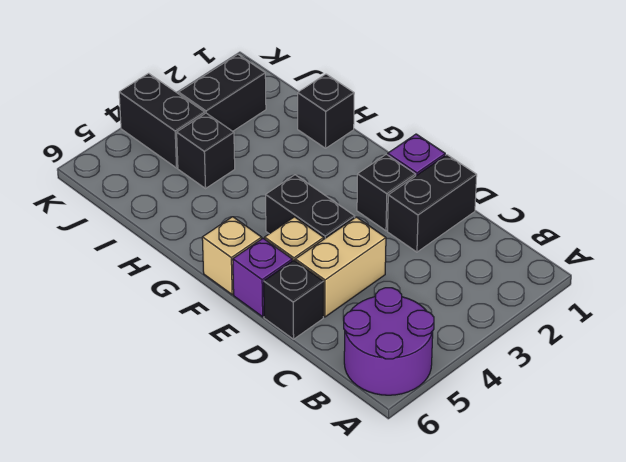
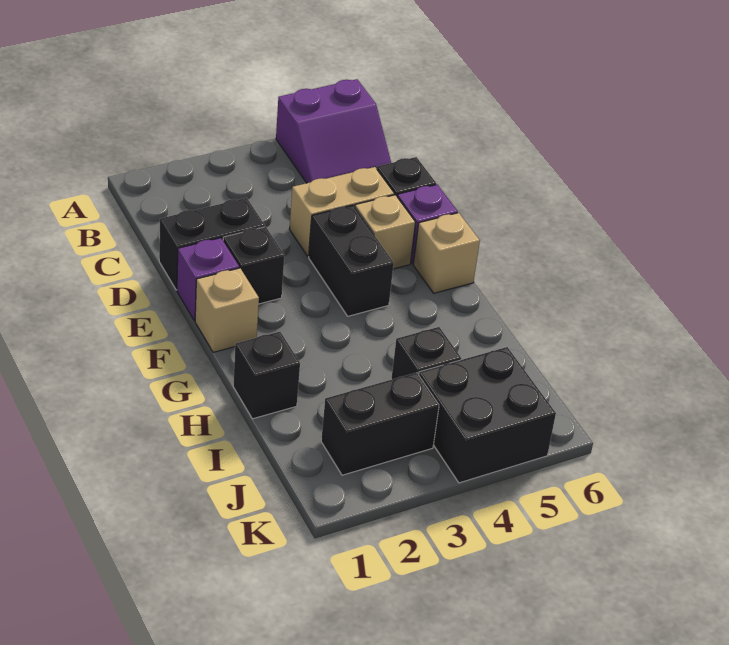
purple round brick A5:B6 level 1 -> purple slope A5:B6 level 1 top A
none -> tan brick F1 level 1
black brick J4:K4 level 1 -> black brick J4:K5 level 1

